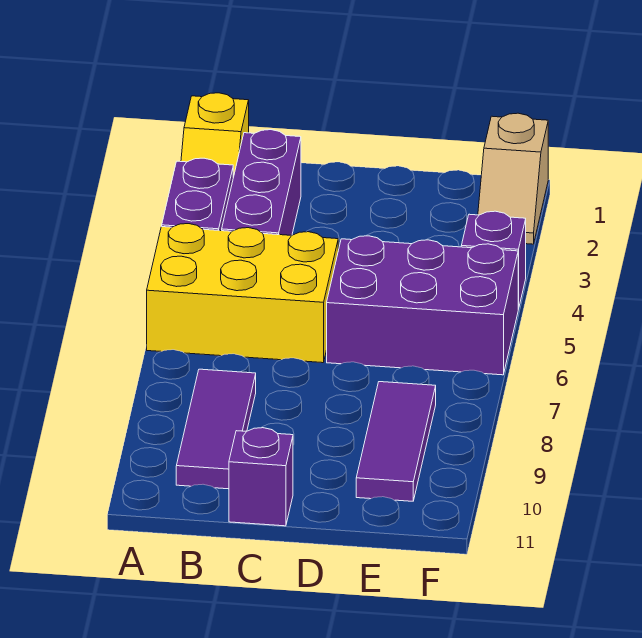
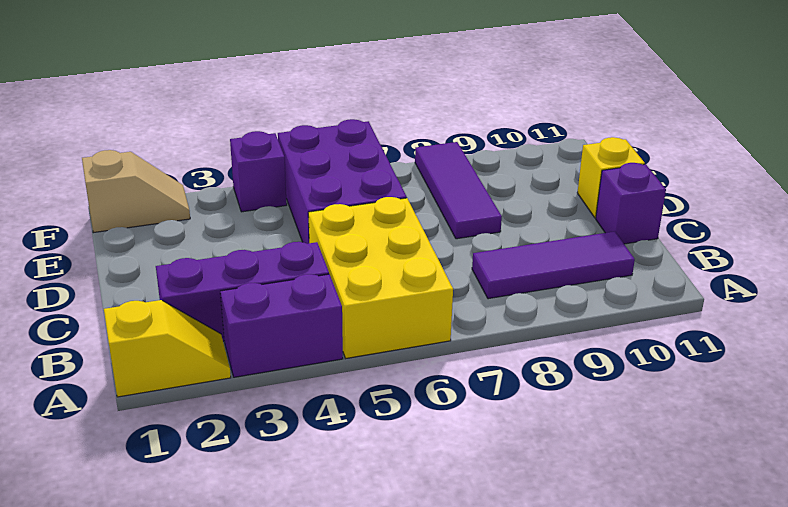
none -> yellow brick D11 level 1
purple tile E8:E10 level 1 -> purple tile D8:F8 level 1

